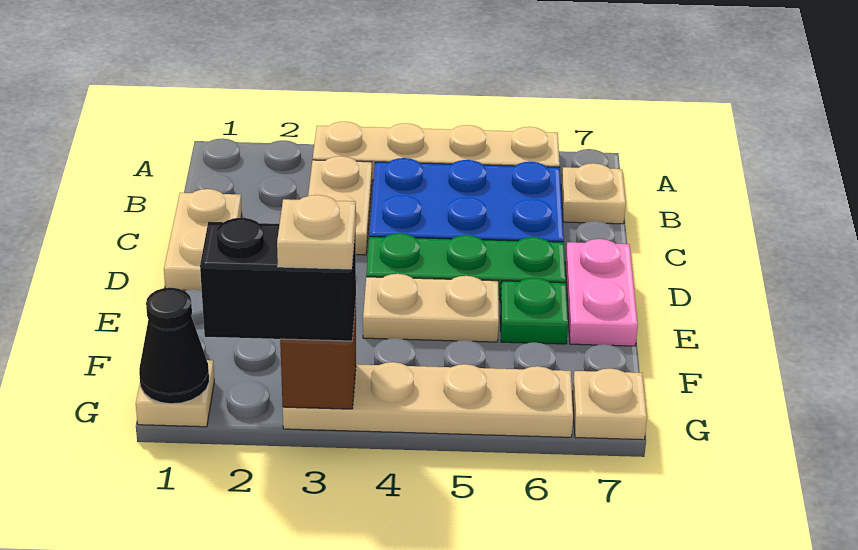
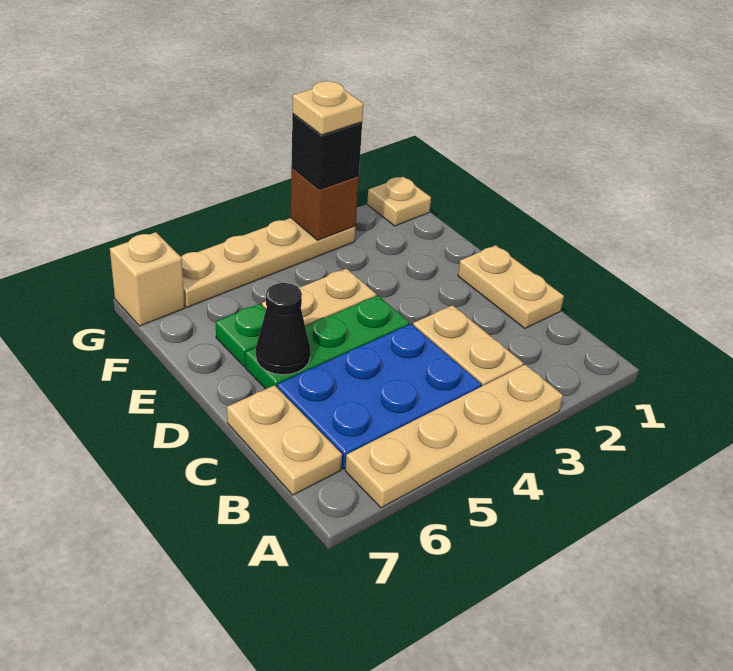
tan plate B7 level 1 -> tan plate B7:C7 level 1
pink plate D7:E7 level 1 -> none
black cone G1 level 2 -> black cone D6 level 2
black brick G2:G3 level 3 -> black brick G3 level 3
tan plate G7 level 1 -> tan brick G7 level 1

